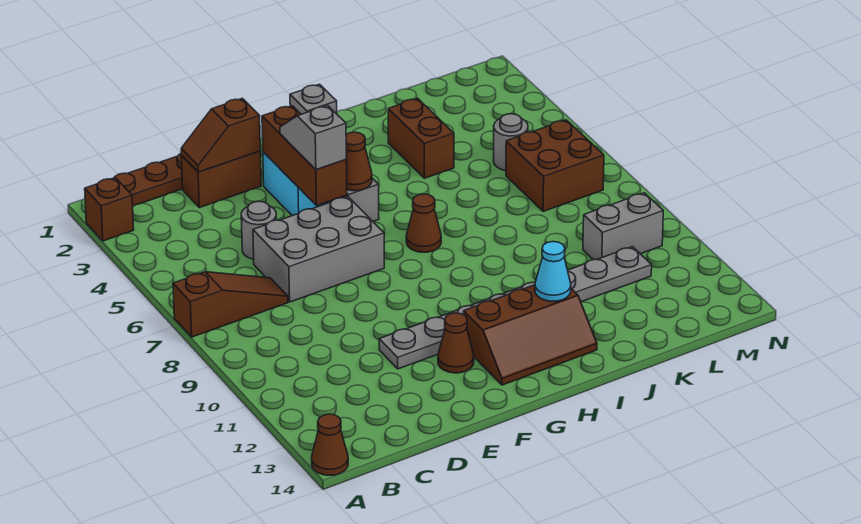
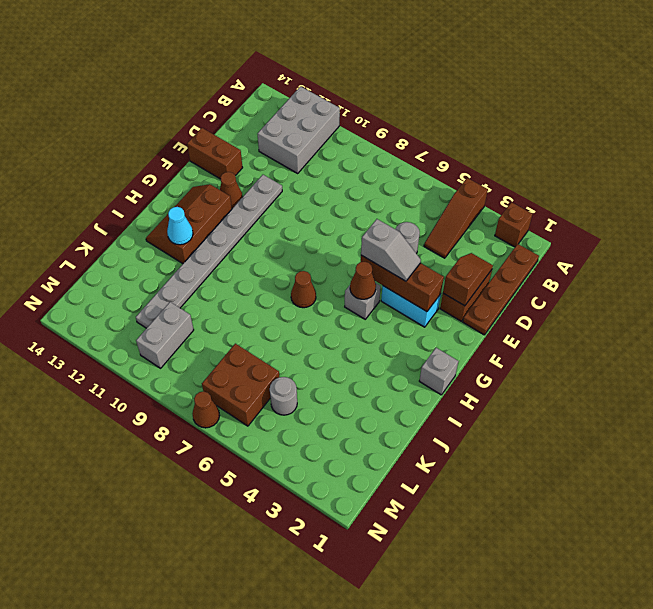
brown slope A7:C7 level 1 top A -> brown slope A4:C4 level 1 top A
brown cone A14 level 1 -> brown cone N7 level 1
grey brick D6:F7 level 1 -> grey brick A11:C12 level 1
brown brick J3:J4 level 1 -> brown brick E13:E14 level 1

